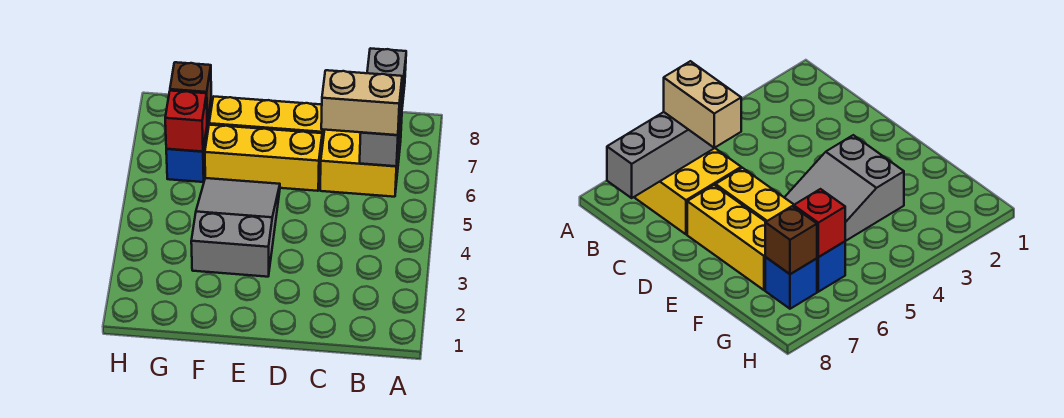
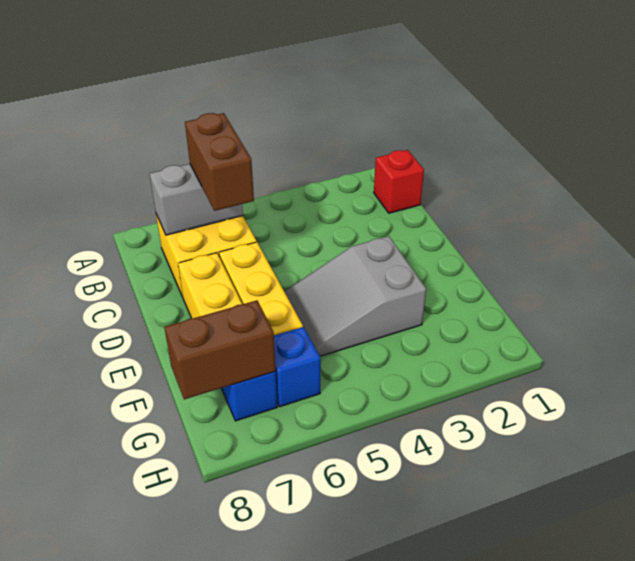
grey brick B6:B8 level 2 -> grey brick B6:B7 level 2
tan brick B6:C6 level 3 -> brown brick B6:C6 level 3
red brick G6 level 2 -> red brick B1 level 1
brown brick G7 level 2 -> brown brick G7:G8 level 2

